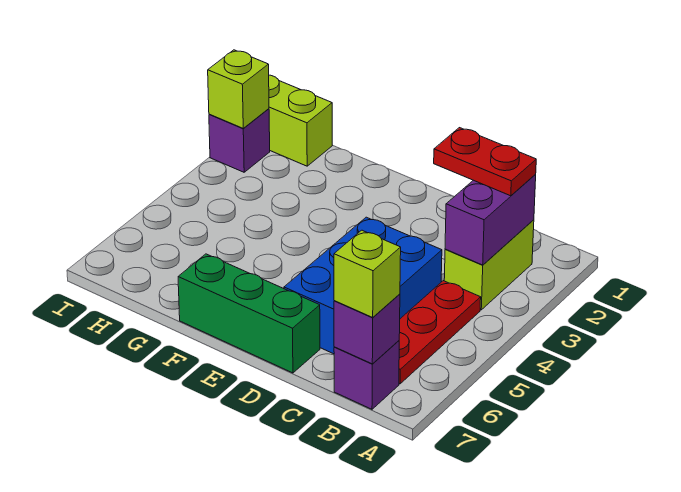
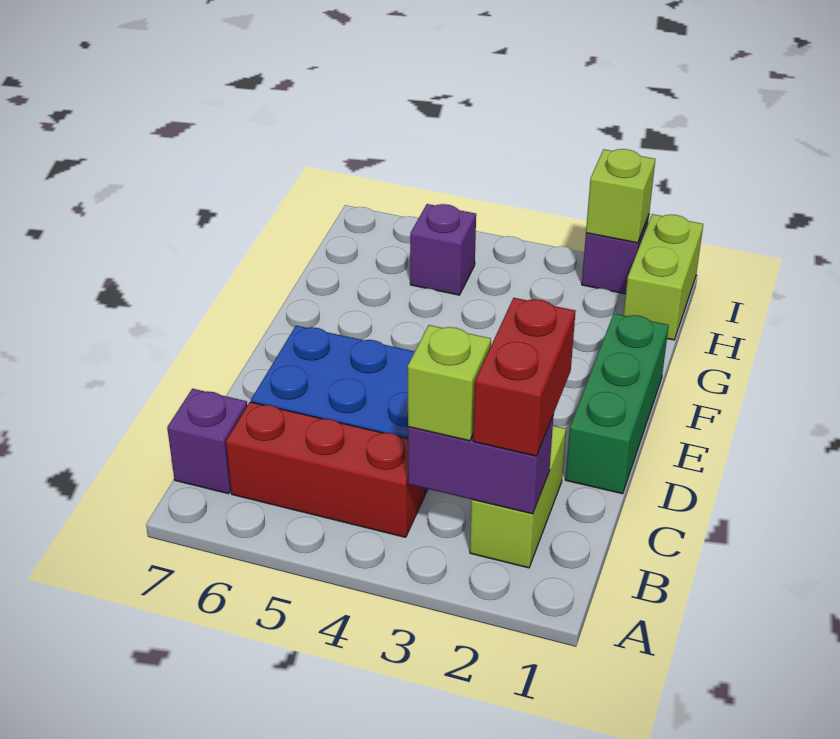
lime brick B2:B3 level 1 -> lime brick B2:C2 level 1
red plate B2:C2 level 3 -> red brick B2:C2 level 3
red plate B4:B6 level 1 -> red brick B4:B6 level 1
purple brick B7 level 2 -> purple brick H5 level 1
lime brick B7 level 3 -> lime brick B3 level 3
green brick D7:F7 level 1 -> green brick D1:F1 level 1

